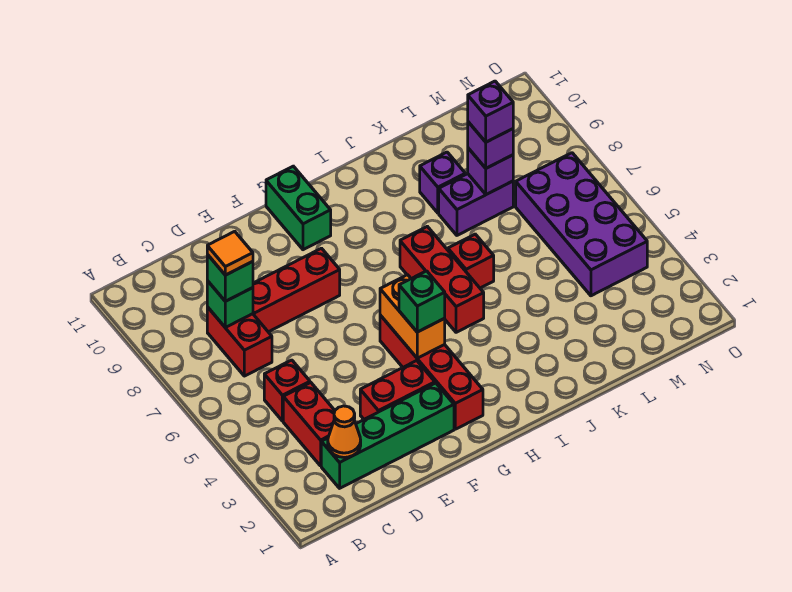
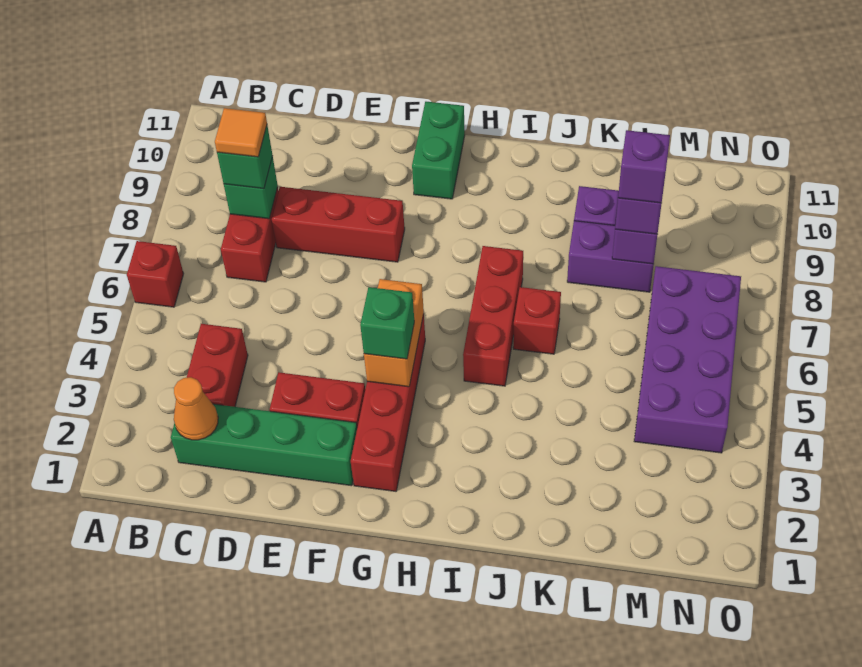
red brick C5 level 1 -> red brick A6 level 1

